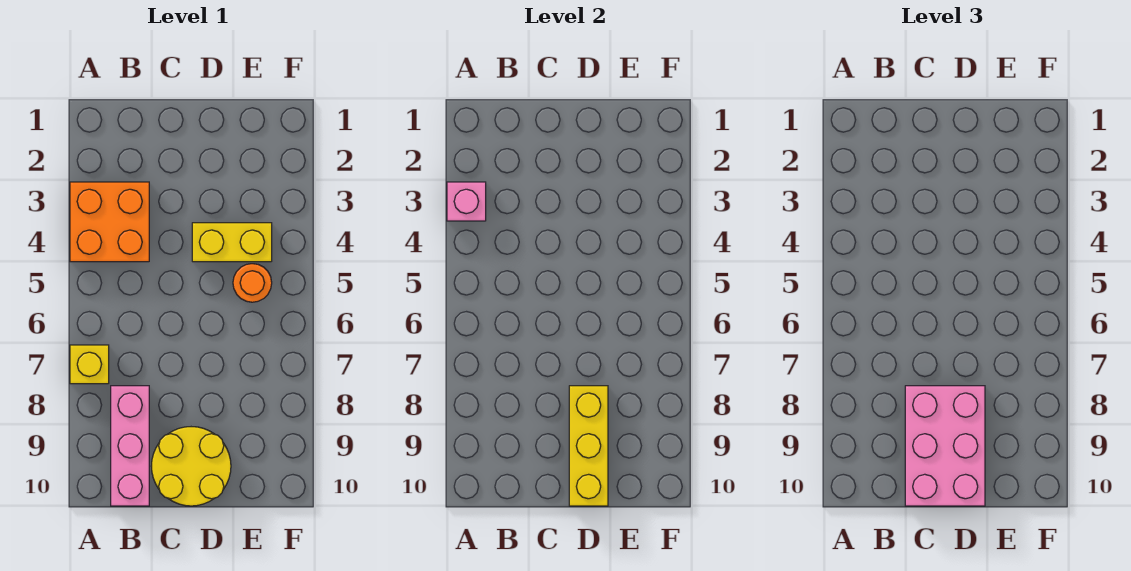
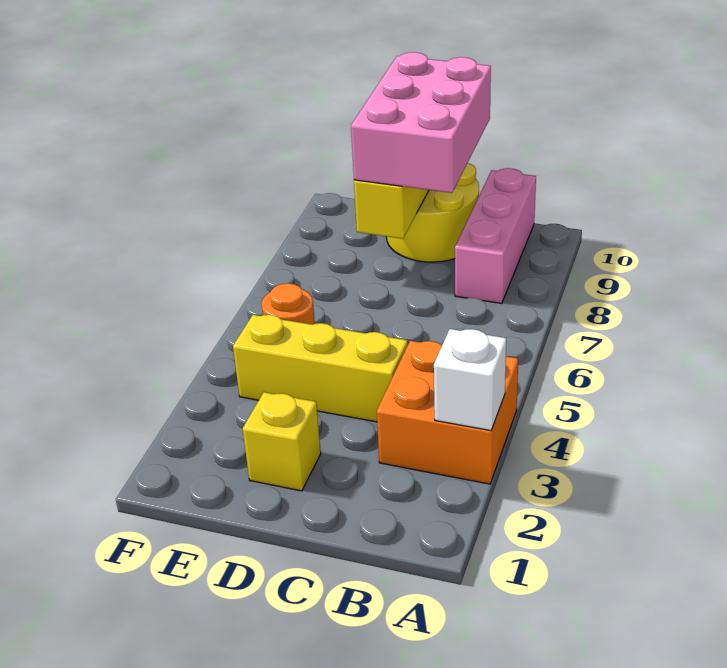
pink brick A3 level 2 -> white brick A3 level 2
yellow brick A7 level 1 -> yellow brick D2 level 1
yellow brick D4:E4 level 1 -> yellow brick C4:E4 level 1

